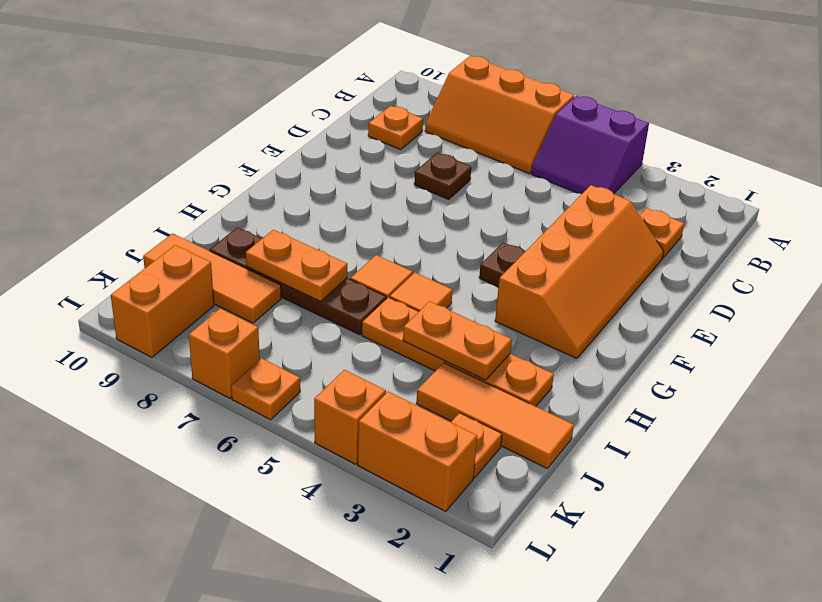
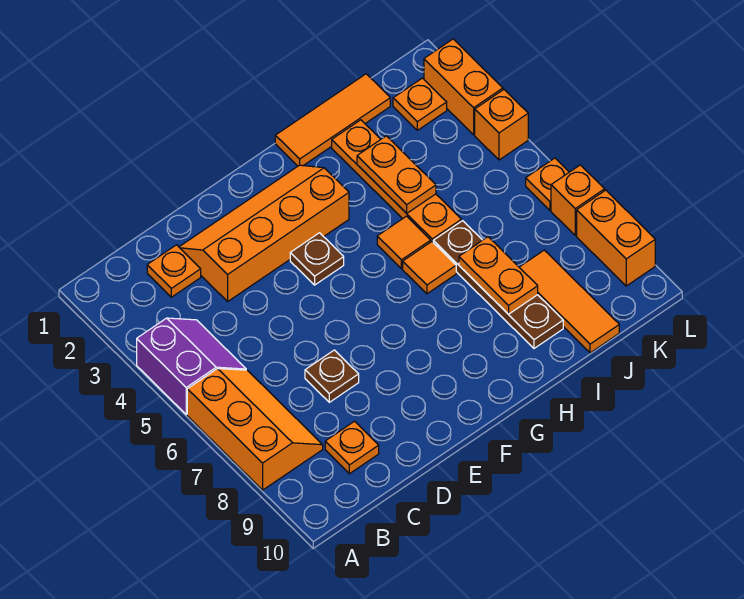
orange tile J1:J3 level 1 -> orange tile H1:J1 level 1
orange brick K9:L9 level 1 -> orange brick L8:L9 level 1

